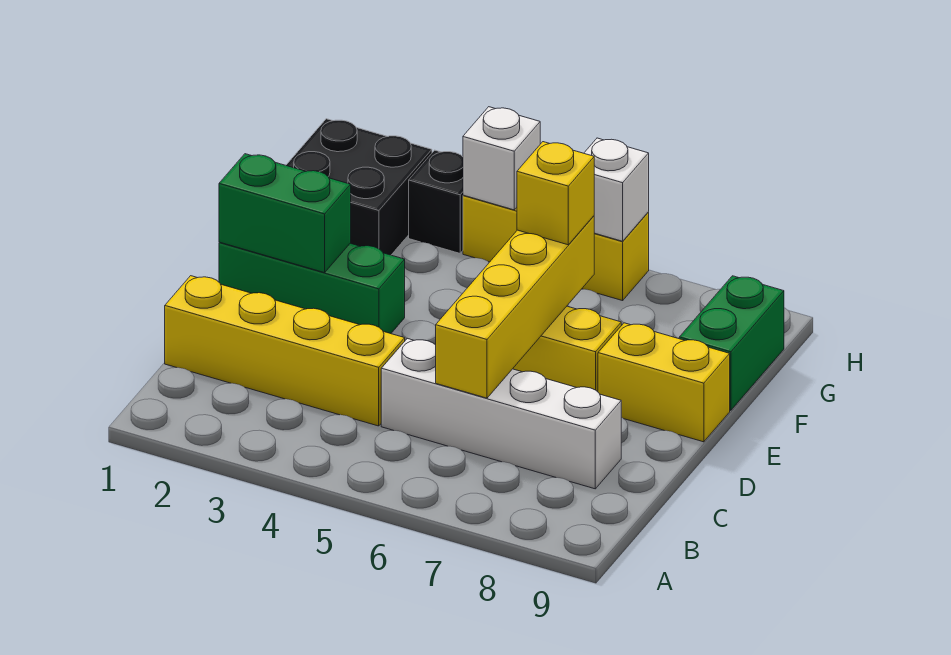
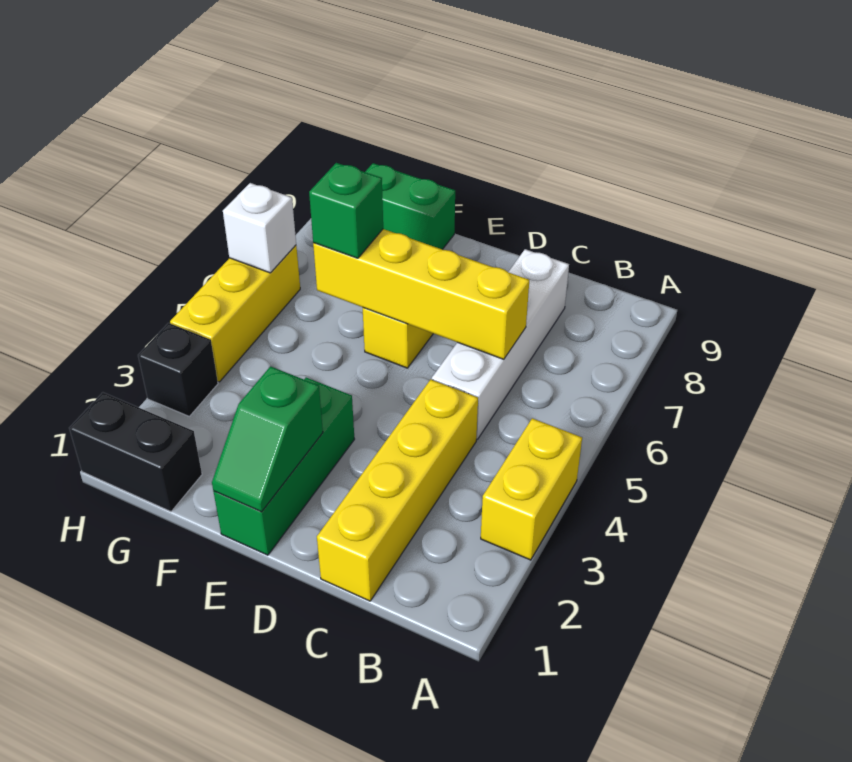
green brick E1:E2 level 2 -> green slope E1:E2 level 2 top 2
yellow brick E8:E9 level 1 -> yellow brick A3:A4 level 1
yellow brick F6 level 3 -> green brick F6 level 3
black brick G1:H2 level 1 -> black brick G1:H1 level 1
white brick H4 level 2 -> none

